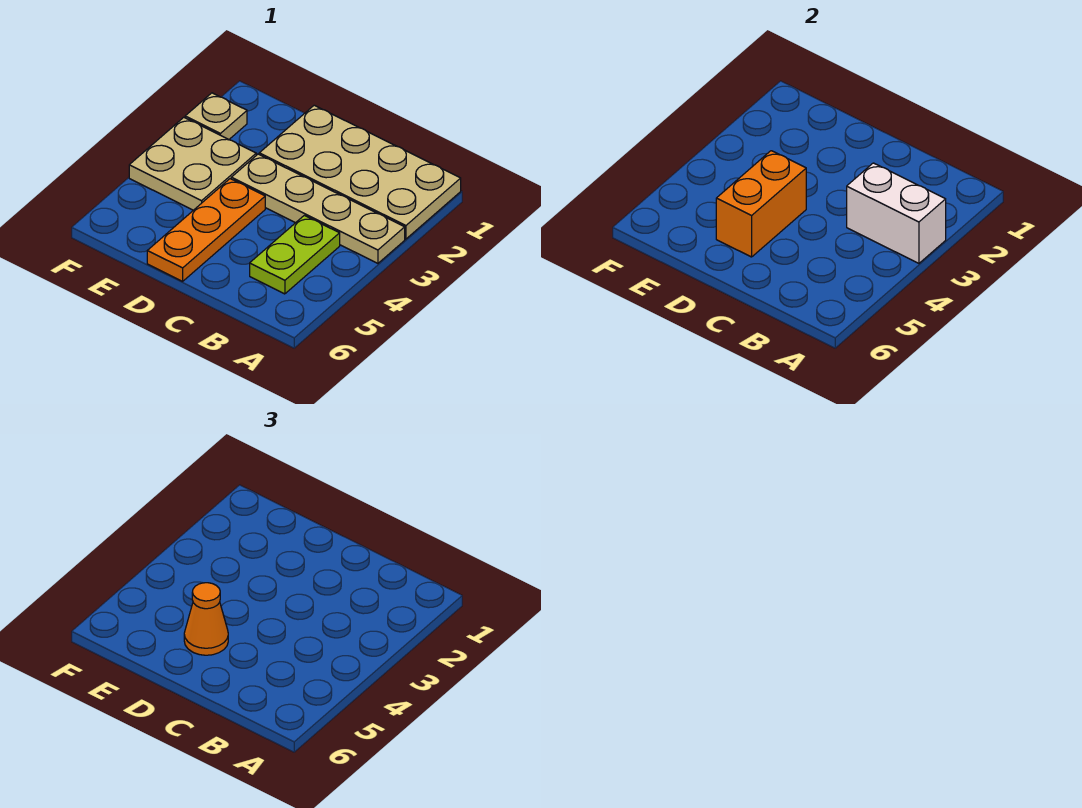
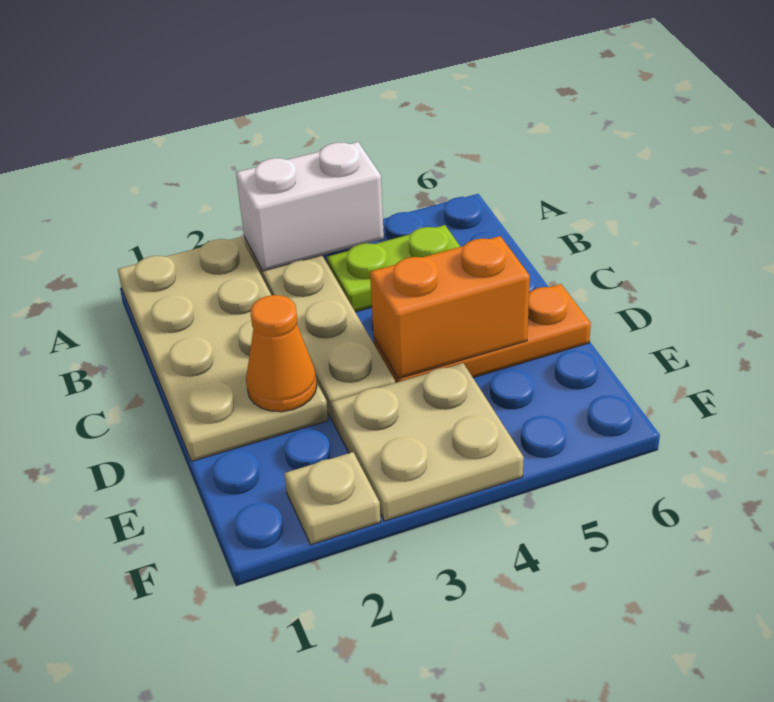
white brick A3:B3 level 2 -> white brick A3:A4 level 2
orange cone D5 level 3 -> orange cone D2 level 2

